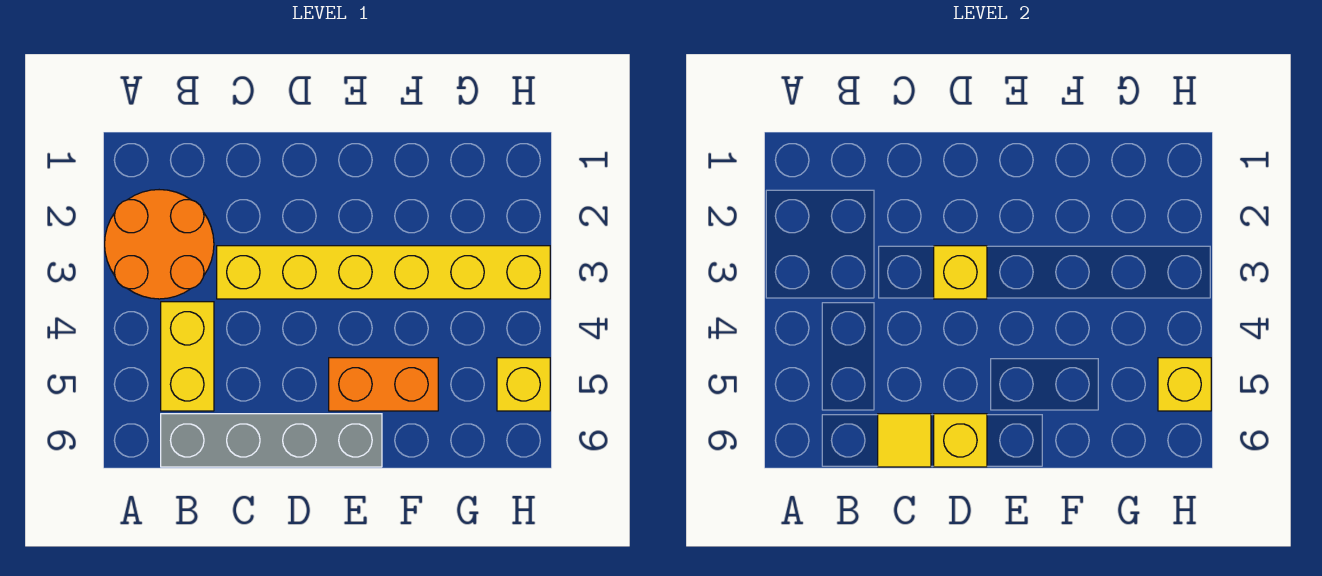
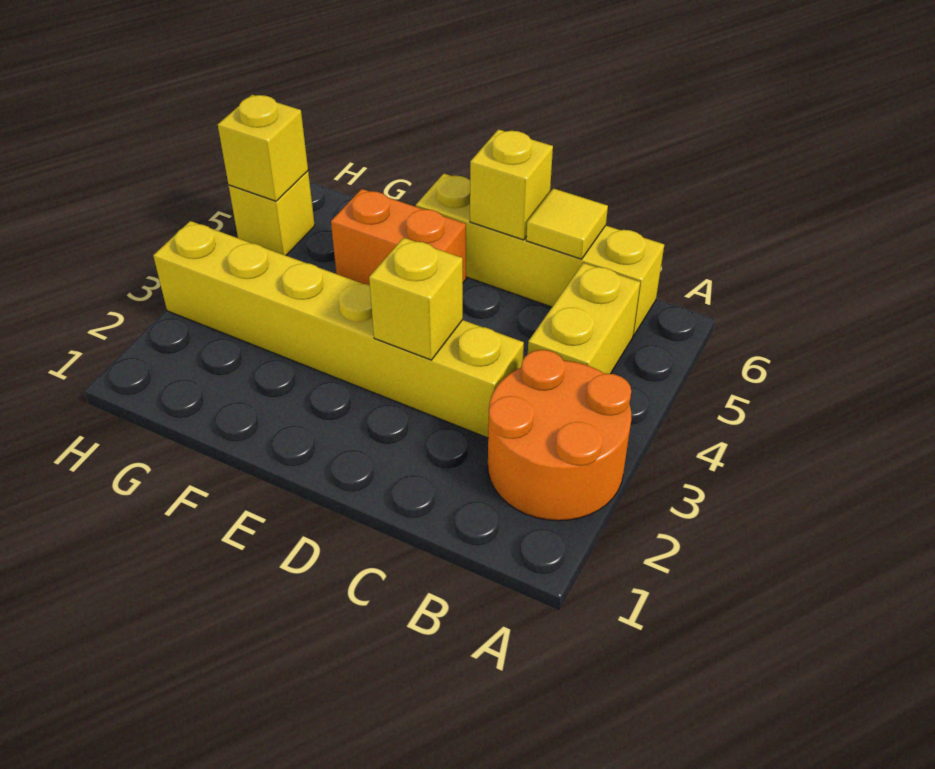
grey brick B6:E6 level 1 -> yellow brick B6:E6 level 1

